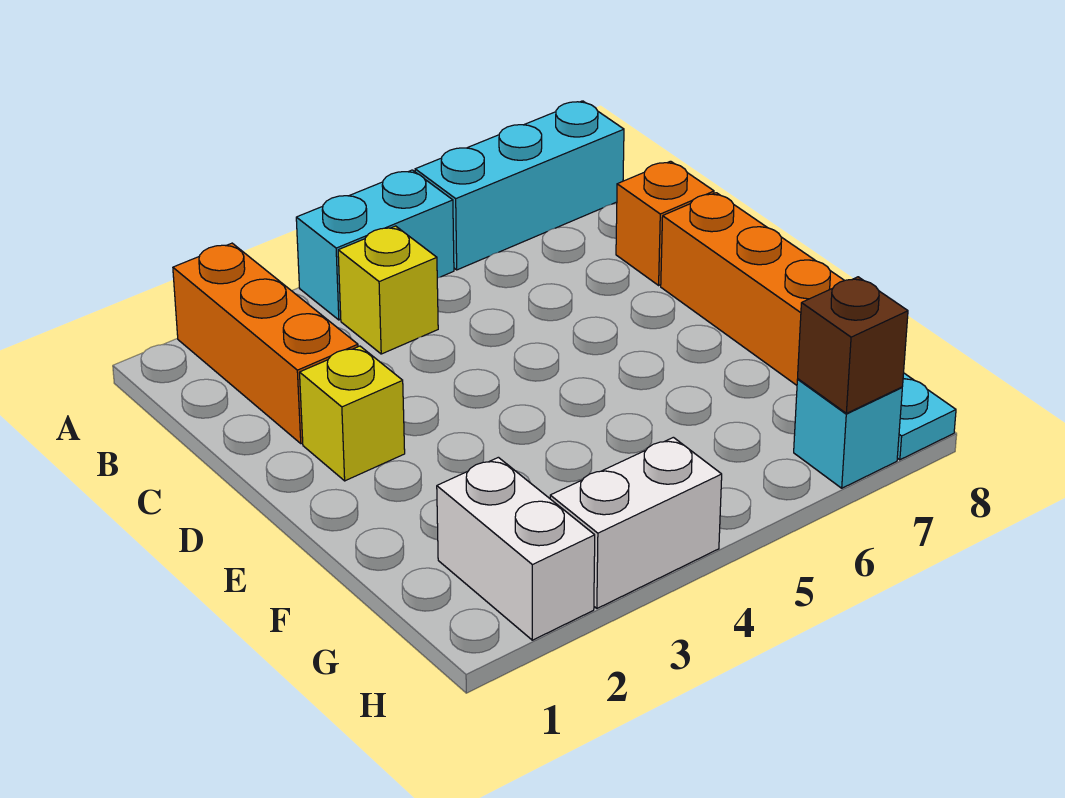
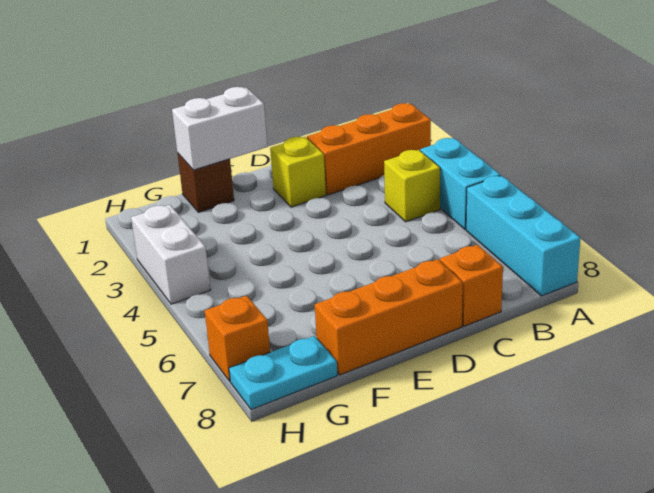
white brick G2:H2 level 1 -> white brick E1:F1 level 2
cyan brick H7 level 1 -> orange brick H7 level 1
brown brick H7 level 2 -> brown brick F1 level 1

